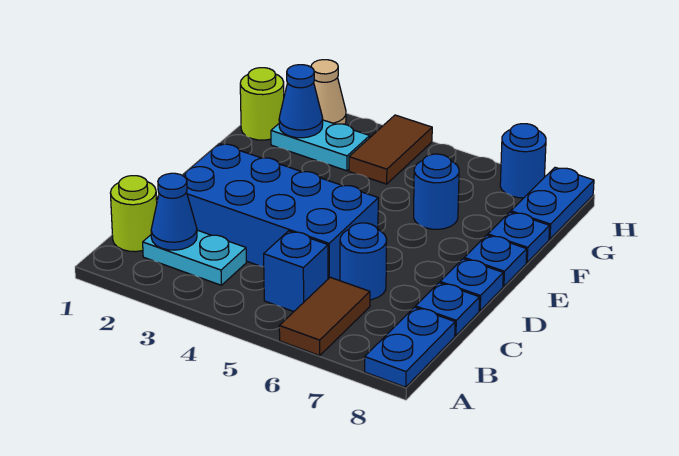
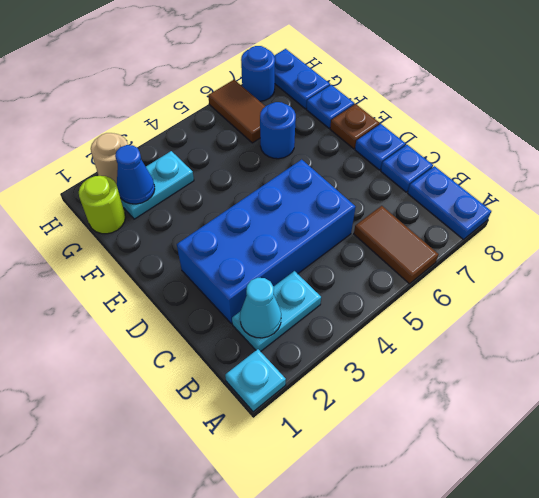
none -> cyan plate A1 level 1
lime round brick B1 level 1 -> none
blue cone B2 level 2 -> cyan cone B2 level 2
blue brick B5 level 1 -> none
blue round brick C6 level 1 -> none
blue plate E8 level 1 -> brown plate E8 level 1
brown tile G4:H4 level 1 -> brown tile G6:H6 level 1
tan cone H2 level 1 -> tan round brick H2 level 1

